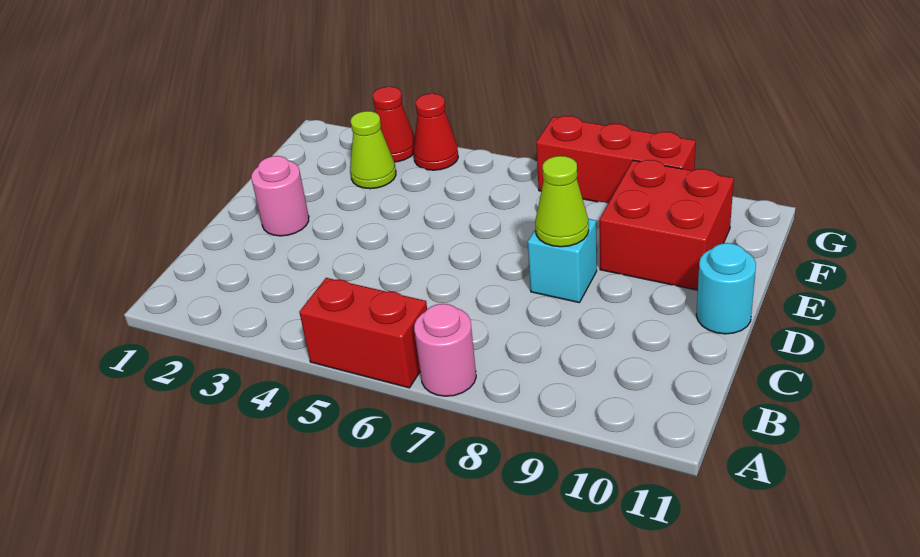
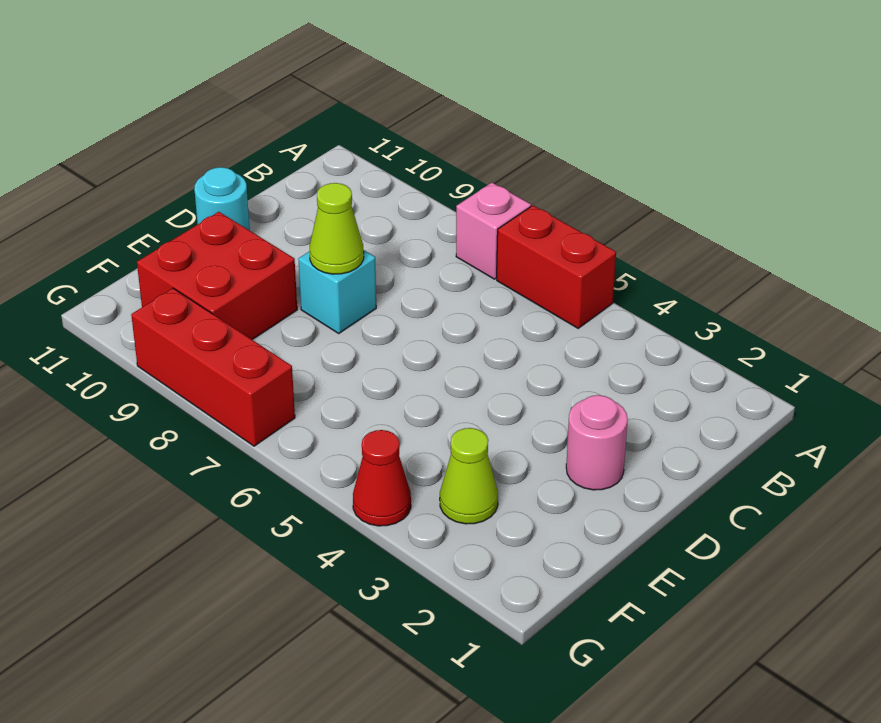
pink round brick A7 level 1 -> pink brick A7 level 1
red cone G3 level 1 -> none

